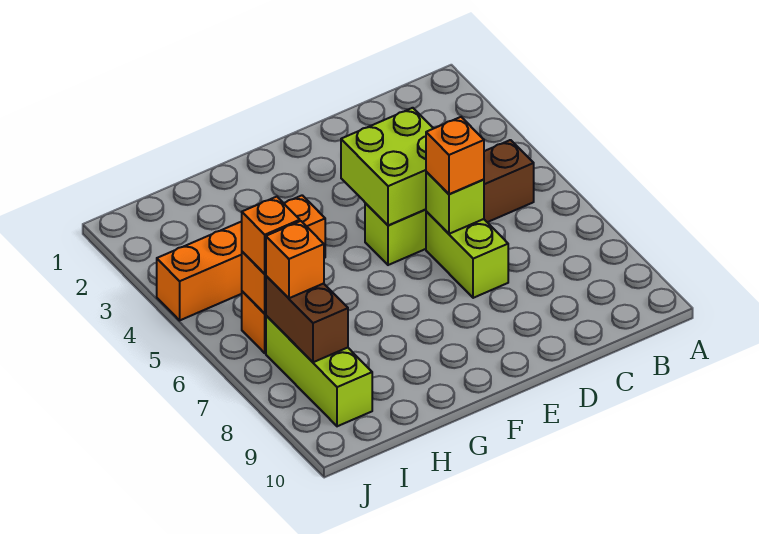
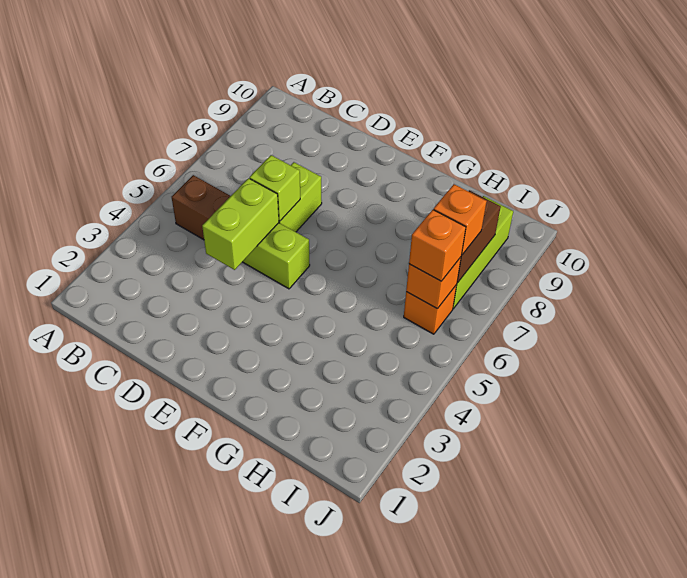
lime brick D4:E5 level 2 -> lime brick D4:D5 level 2
orange brick D6 level 3 -> none
orange brick G4:J4 level 1 -> none

